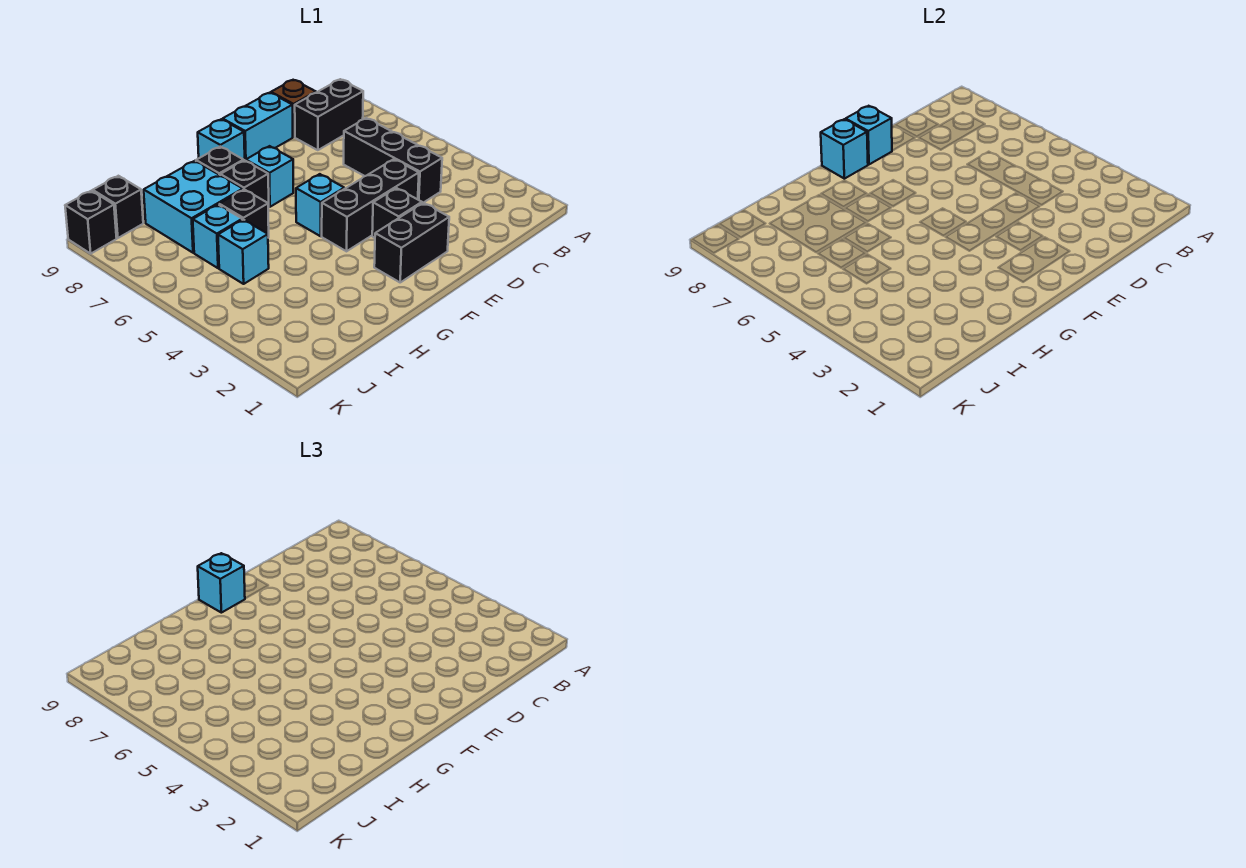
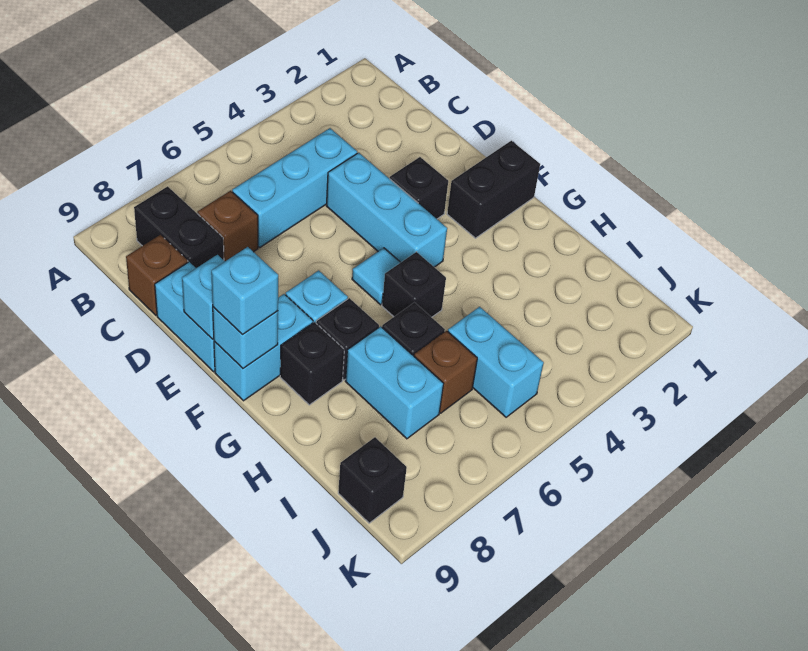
black brick C4:C6 level 1 -> cyan brick C4:C6 level 1
none -> brown brick C7 level 1
black brick D4:F4 level 1 -> cyan brick D4:F4 level 1
black brick E2:F2 level 1 -> black brick F1:F2 level 1
cyan brick F5 level 1 -> cyan tile F5 level 1
cyan brick F9 level 1 -> cyan brick F8:F9 level 1
cyan brick H7:I8 level 1 -> cyan brick H7:I7 level 1
cyan brick I5 level 1 -> cyan brick I5:J5 level 1
cyan brick I6 level 1 -> brown brick I6 level 1
black brick K9 level 1 -> black brick G5 level 1

